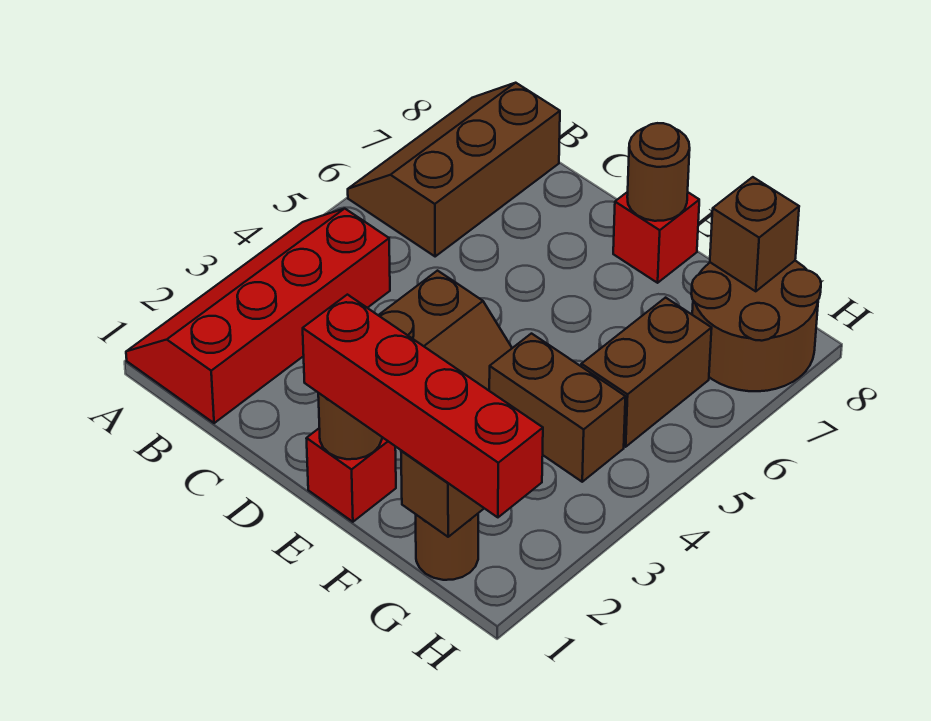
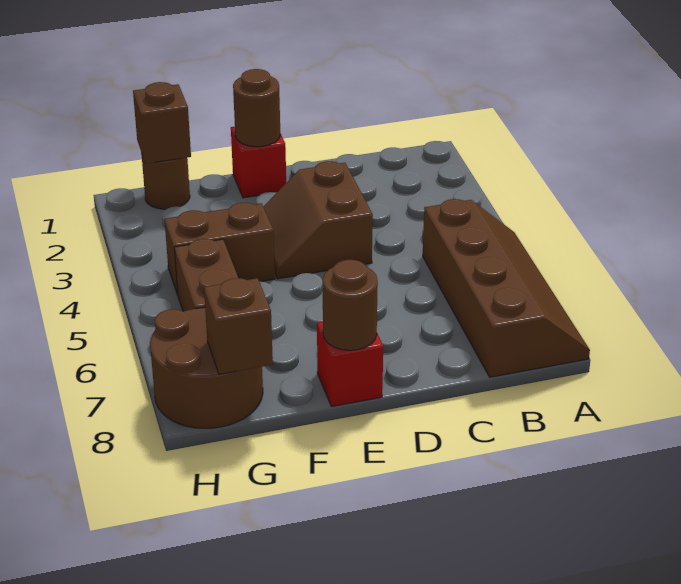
red slope A1:B4 level 1 top B -> none
brown slope A6:B8 level 1 top B -> brown slope A5:B8 level 1 top B
red brick E1:H1 level 3 -> none

